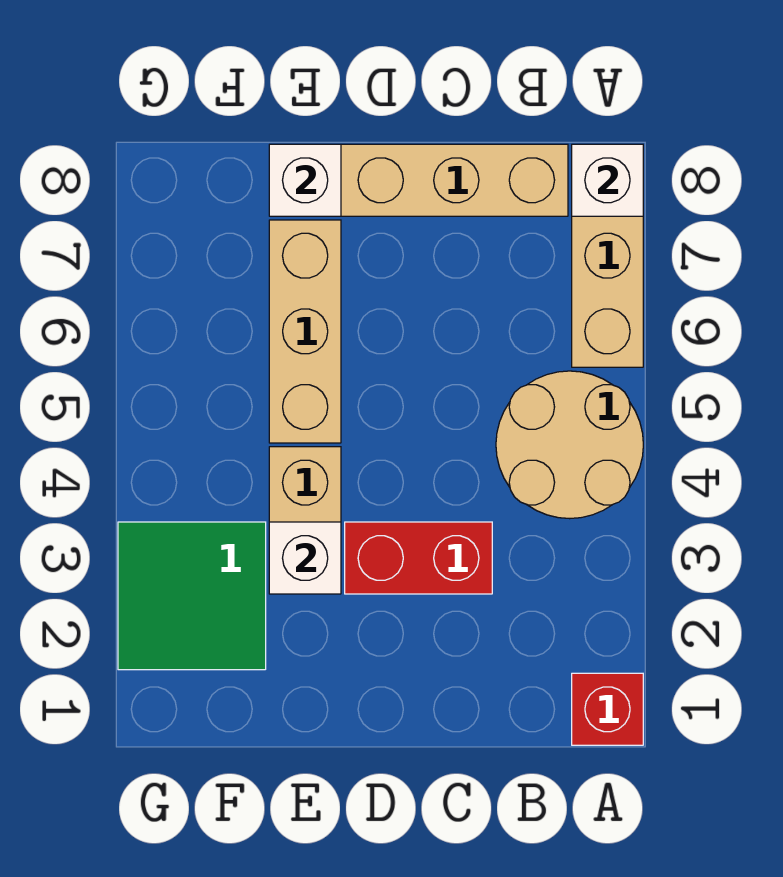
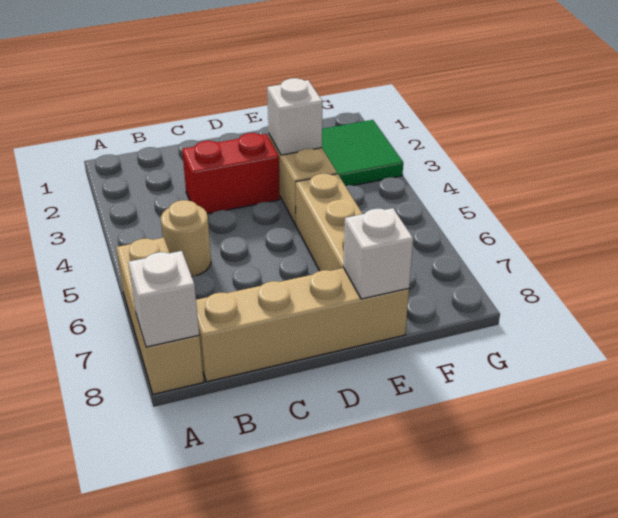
red brick A1 level 1 -> none
tan round brick A4:B5 level 1 -> tan round brick B5 level 1

